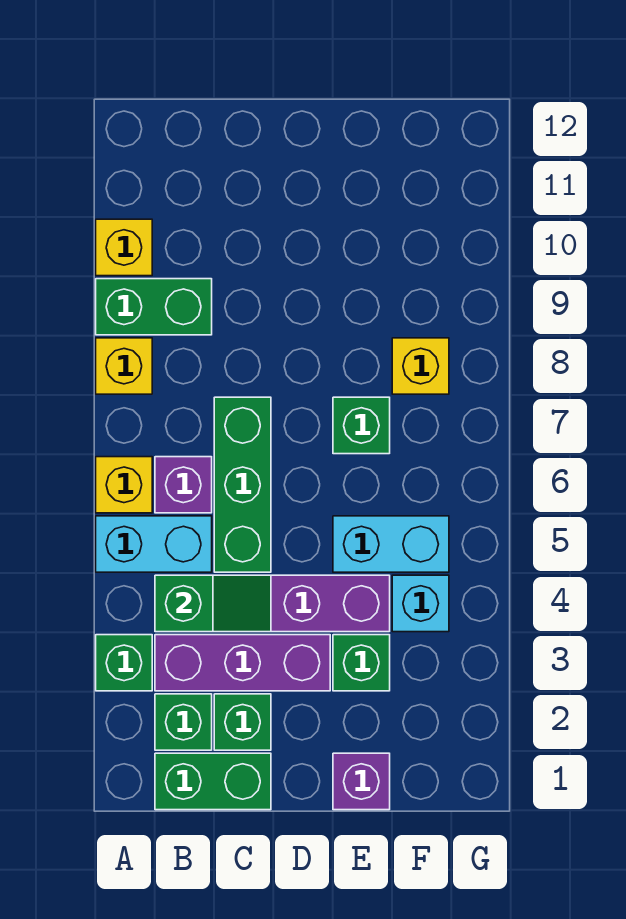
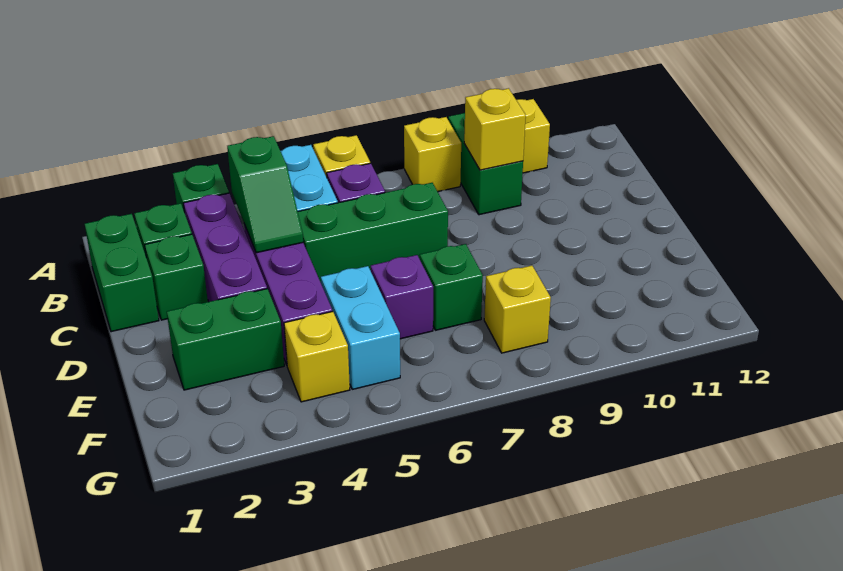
none -> yellow brick B9 level 2
purple brick E1 level 1 -> purple brick E6 level 1
green brick E3 level 1 -> green brick E2:E3 level 1
cyan brick F4 level 1 -> yellow brick F4 level 1

